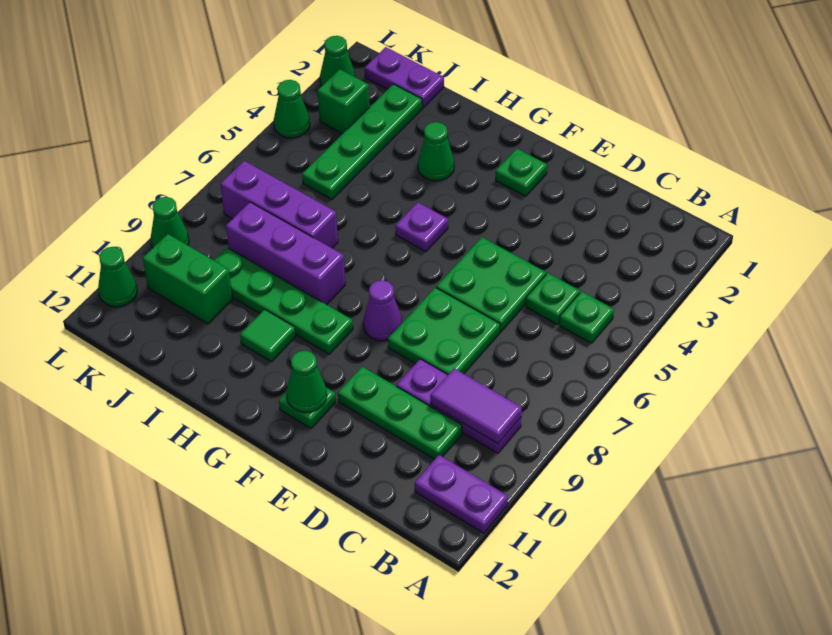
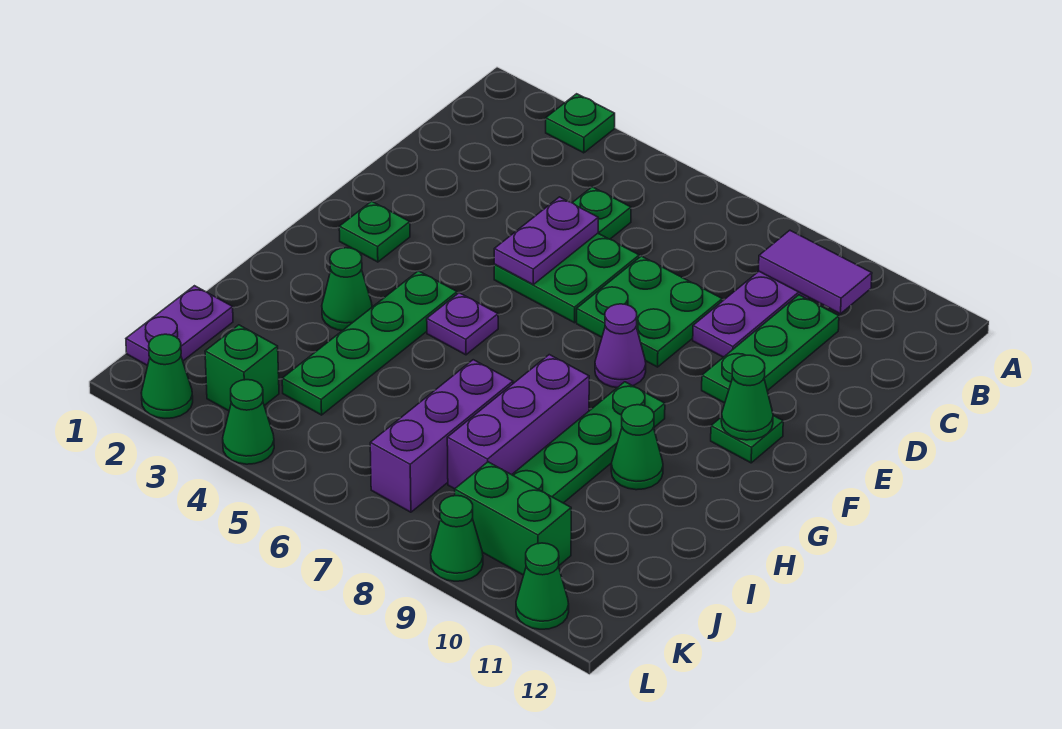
purple plate A11:B11 level 1 -> purple plate D5:E5 level 2
green plate B5 level 1 -> green plate A3 level 1
purple tile B9:C9 level 2 -> purple tile B9:B10 level 2
green tile H10 level 1 -> green cone H10 level 1
green plate J2:J5 level 1 -> green plate G4:J4 level 1
green brick J10:K10 level 1 -> green brick K9:K10 level 1

